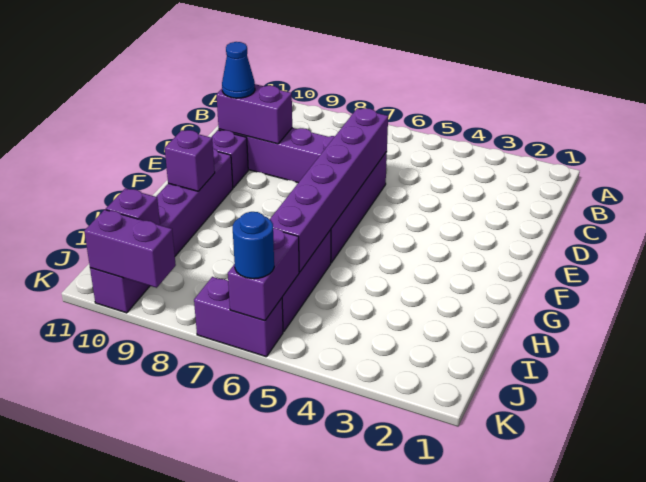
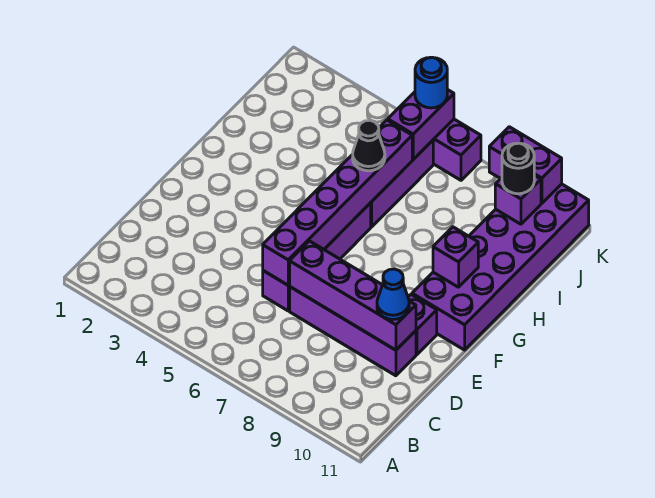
purple brick D9:D10 level 2 -> purple brick D7:D10 level 2
purple brick F10:K10 level 1 -> purple brick F10:K11 level 1
none -> black cone H6 level 3
none -> black round brick J10 level 3

